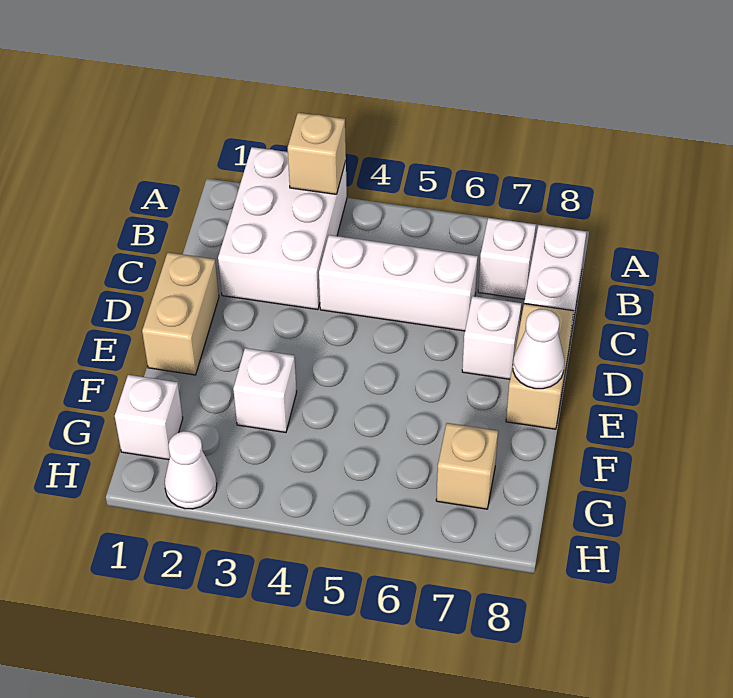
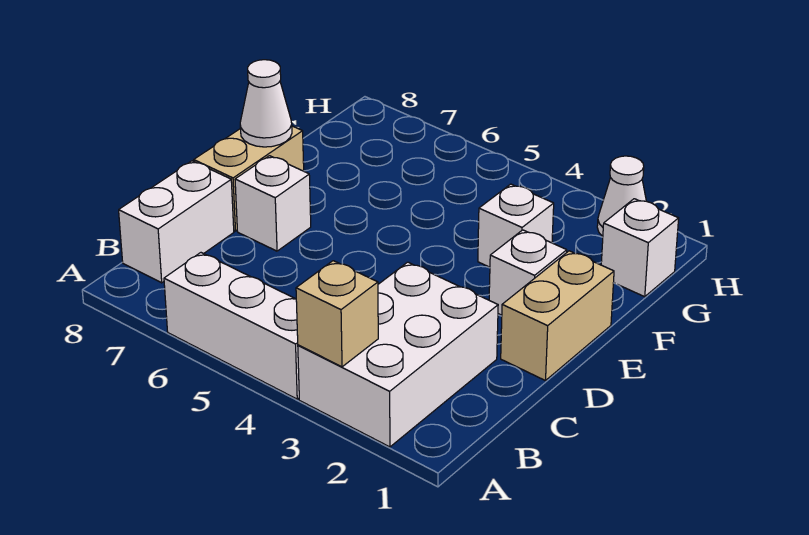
white brick B7 level 1 -> white brick E2 level 1
white brick C4:C6 level 1 -> white brick A4:A6 level 1
tan brick G7 level 1 -> none

